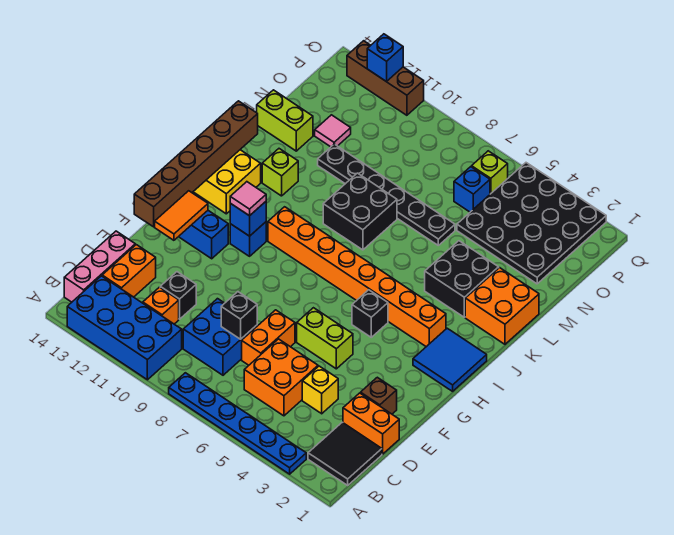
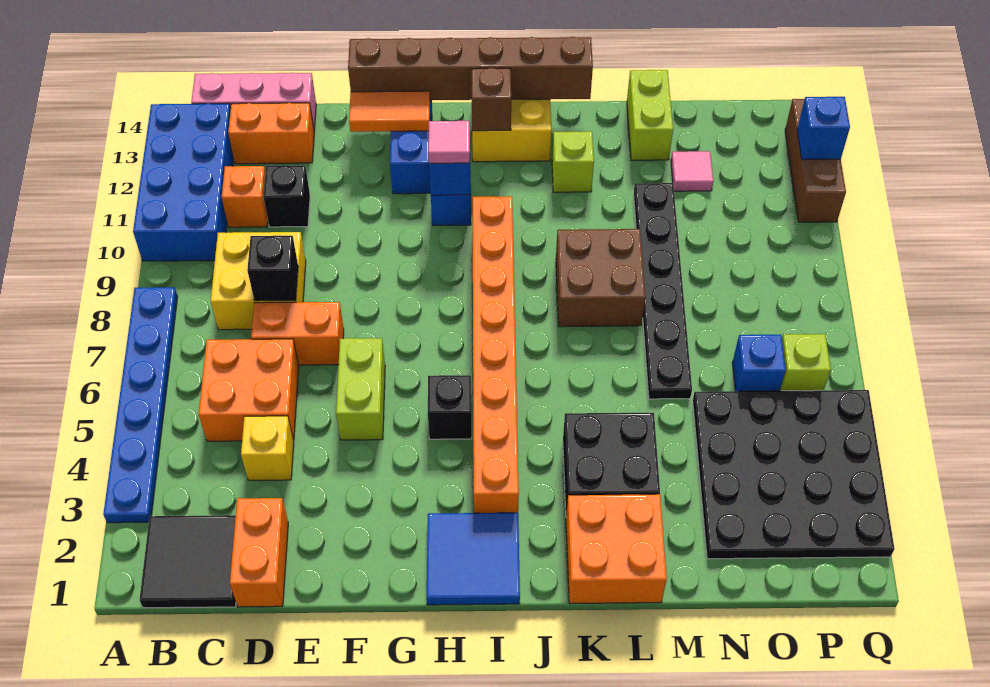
blue brick C8:D9 level 1 -> yellow brick C8:D9 level 1
brown brick E2 level 1 -> brown brick I13 level 2
black brick K8:L9 level 1 -> brown brick K8:L9 level 1

